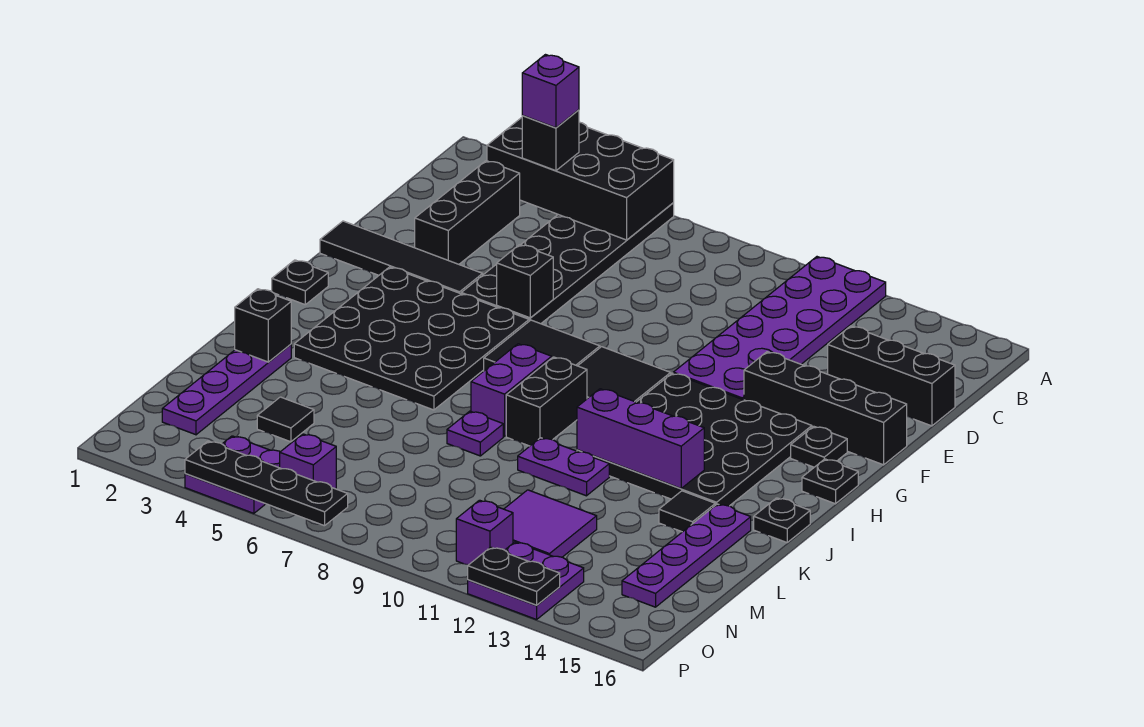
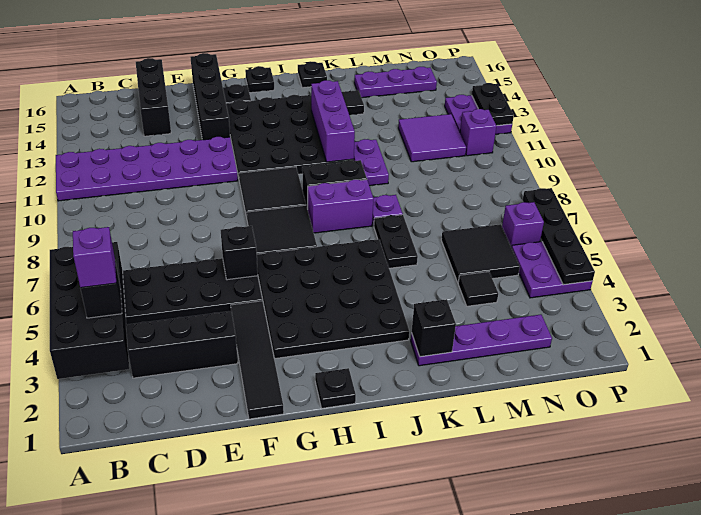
none -> black plate K6:K7 level 1
purple plate K15:N15 level 1 -> purple plate L15:N15 level 1
none -> black tile M5:N6 level 1

